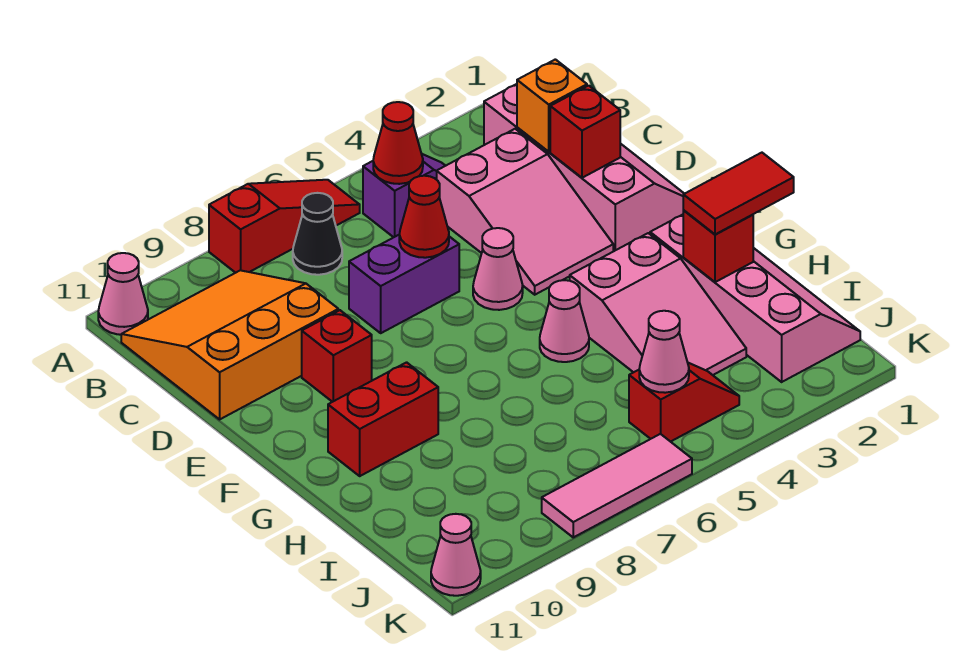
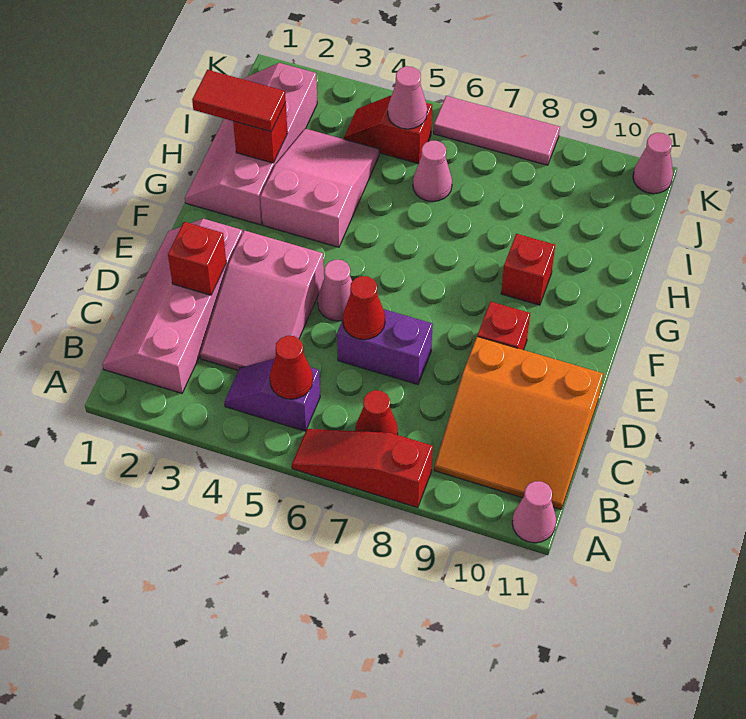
black cone B7 level 1 -> red cone B7 level 1
orange brick C2 level 2 -> none
pink slope C3:E4 level 1 top C -> pink slope C3:E4 level 1 top E
pink cone G5 level 1 -> pink cone I6 level 1
red brick G9:G10 level 1 -> red brick G9 level 1

